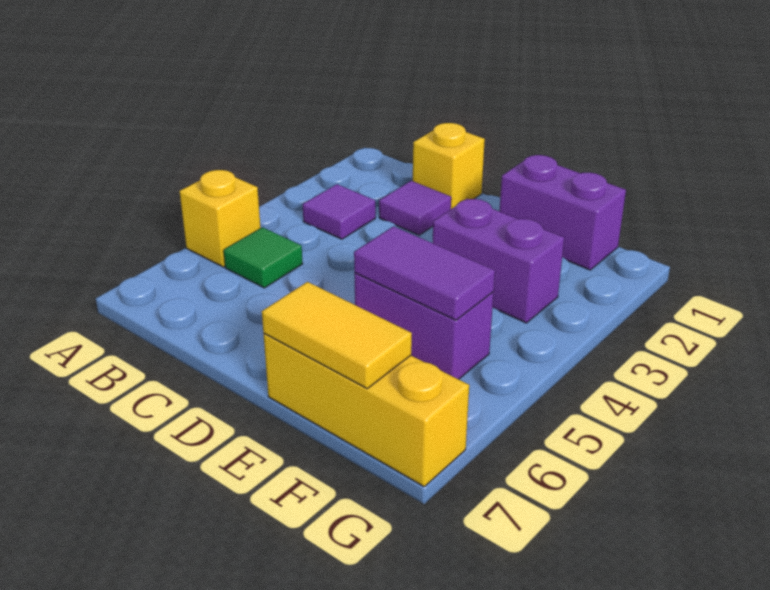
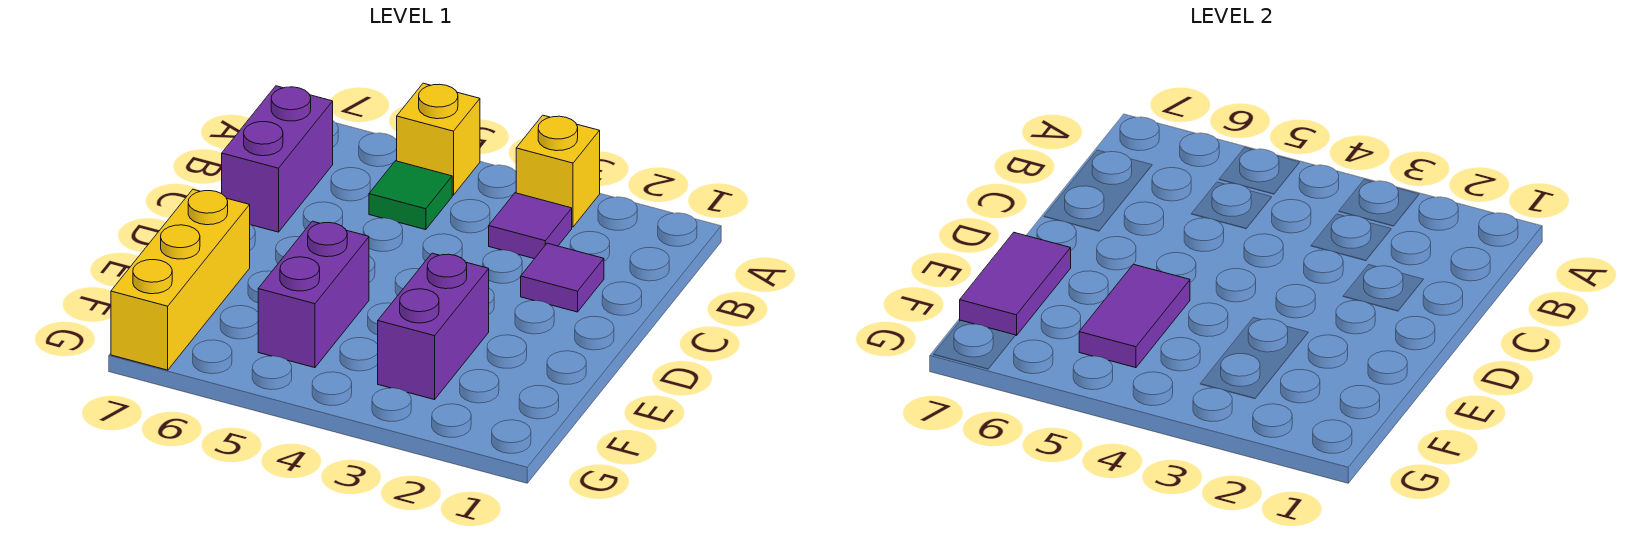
yellow brick C1 level 1 -> yellow brick A3 level 1
purple brick E1:F1 level 1 -> purple brick B7:C7 level 1
yellow tile E7:F7 level 2 -> purple tile E7:F7 level 2

